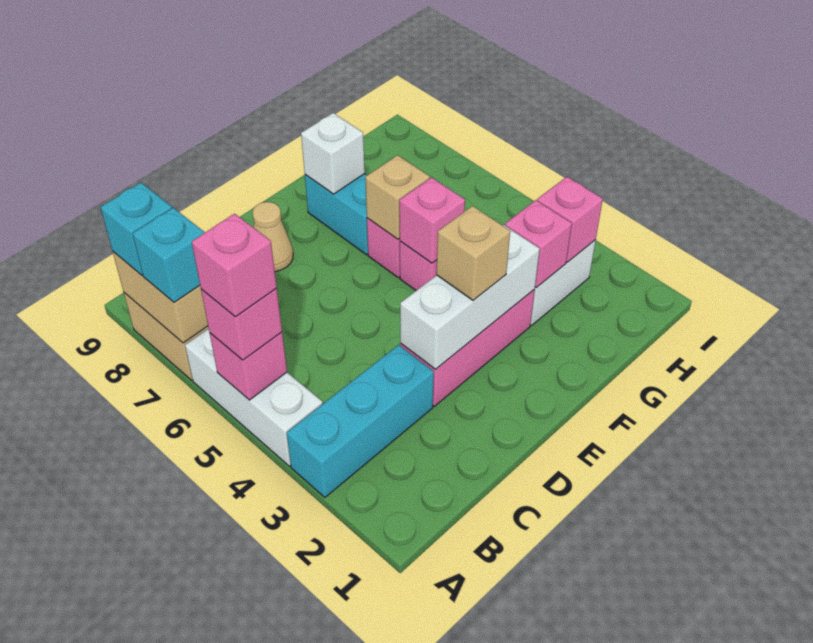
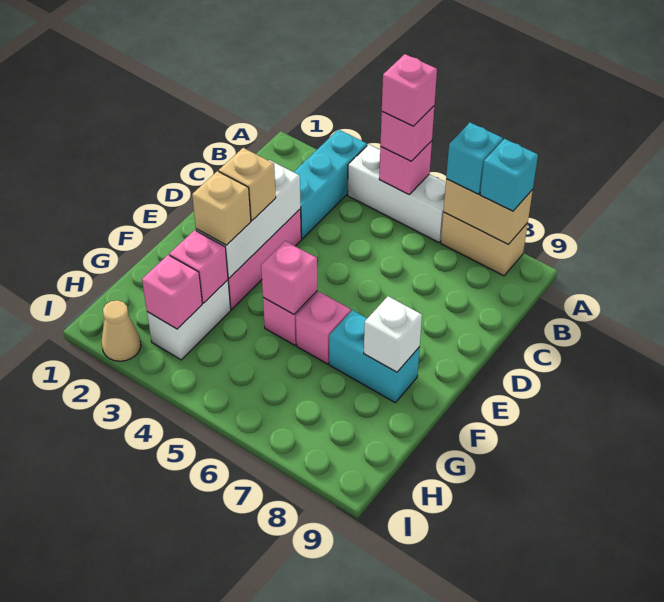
tan cone D8 level 1 -> tan cone I2 level 1
tan brick F6 level 2 -> tan brick F3 level 3

